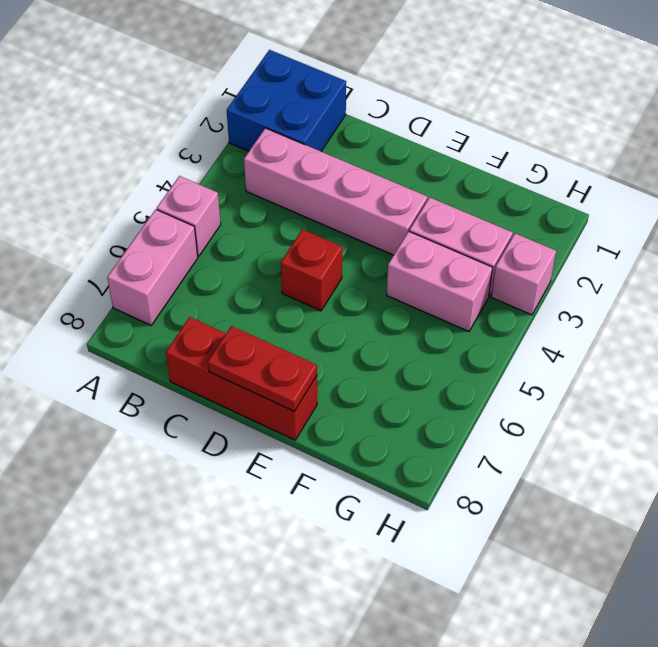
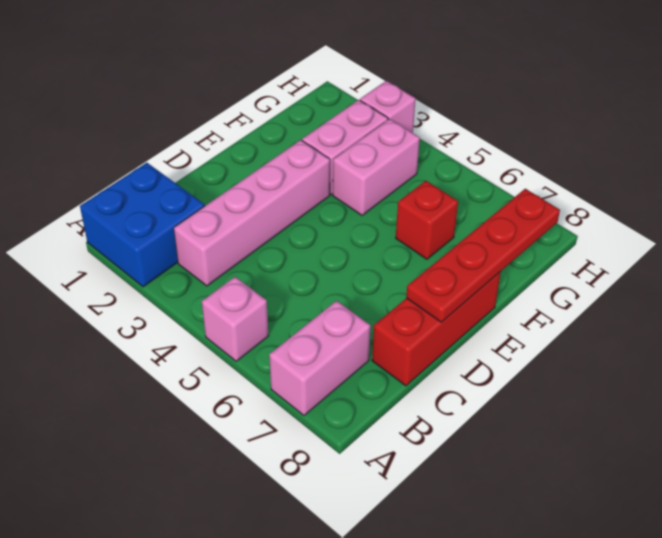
pink brick A6:A7 level 1 -> pink brick A7:B7 level 1
red brick D5 level 1 -> red brick F6 level 1
red plate D8:E8 level 2 -> red plate D8:G8 level 2

